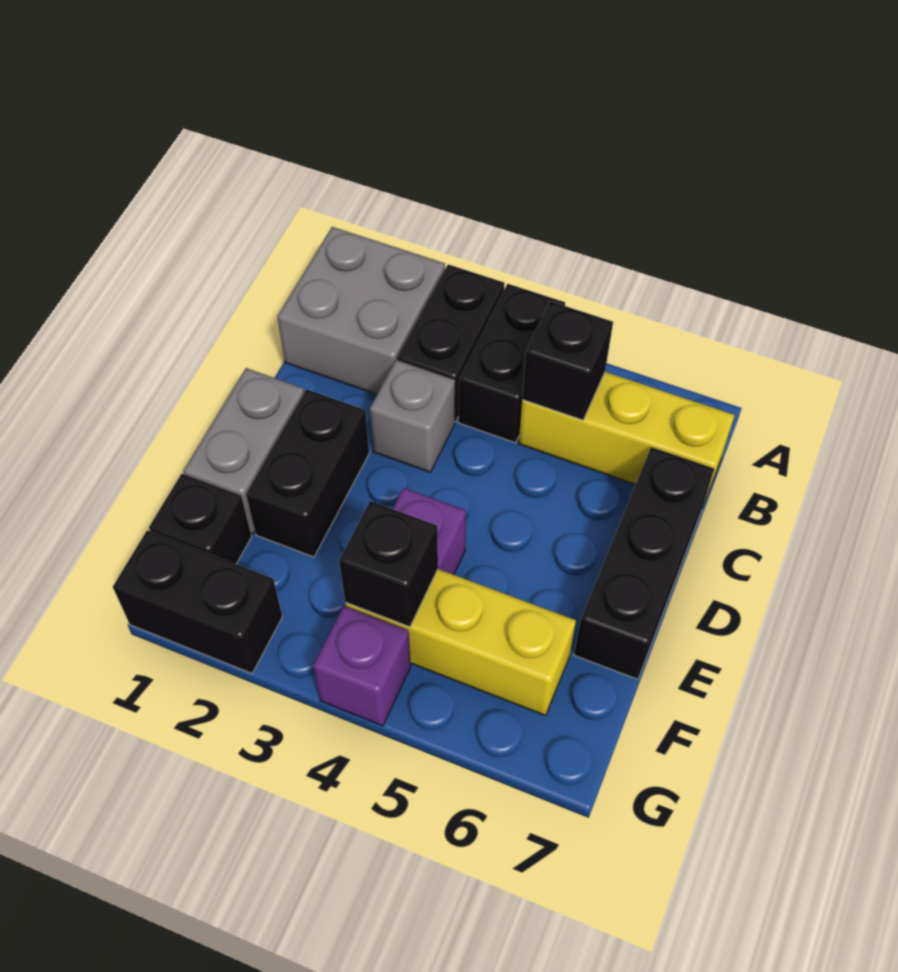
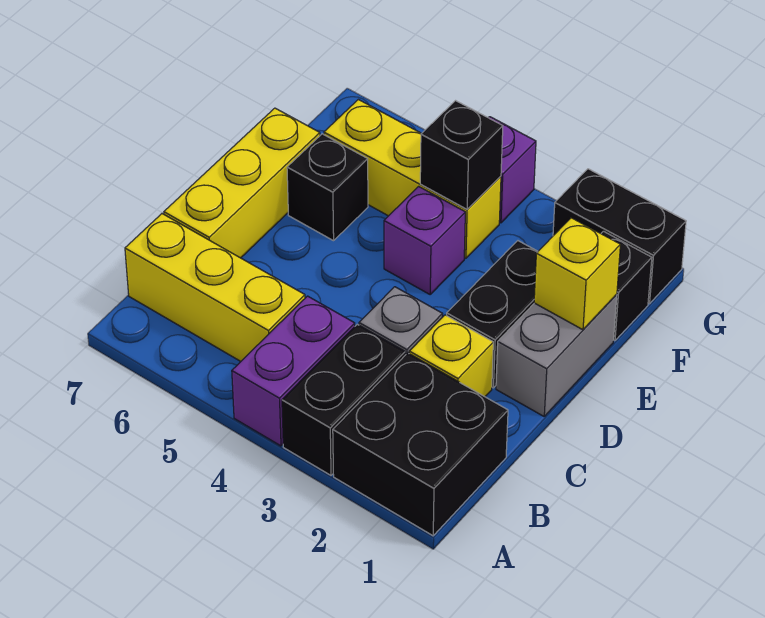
grey brick A1:B2 level 1 -> black brick A1:B2 level 1
black brick A4:B4 level 1 -> purple brick A4:B4 level 1
black brick B5 level 2 -> black brick E6 level 1
none -> yellow brick C2 level 1
black brick C7:E7 level 1 -> yellow brick C7:E7 level 1
none -> yellow brick E1 level 2

